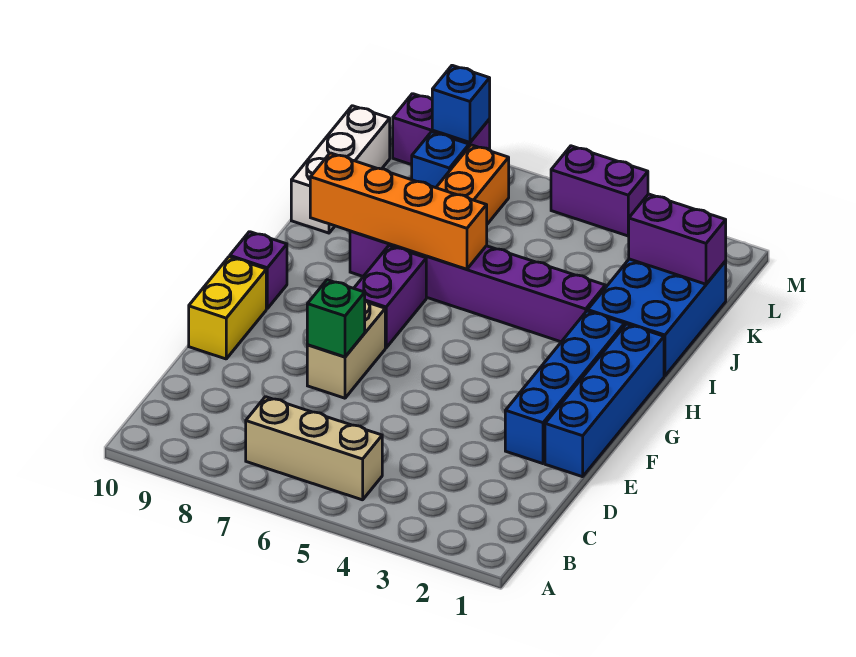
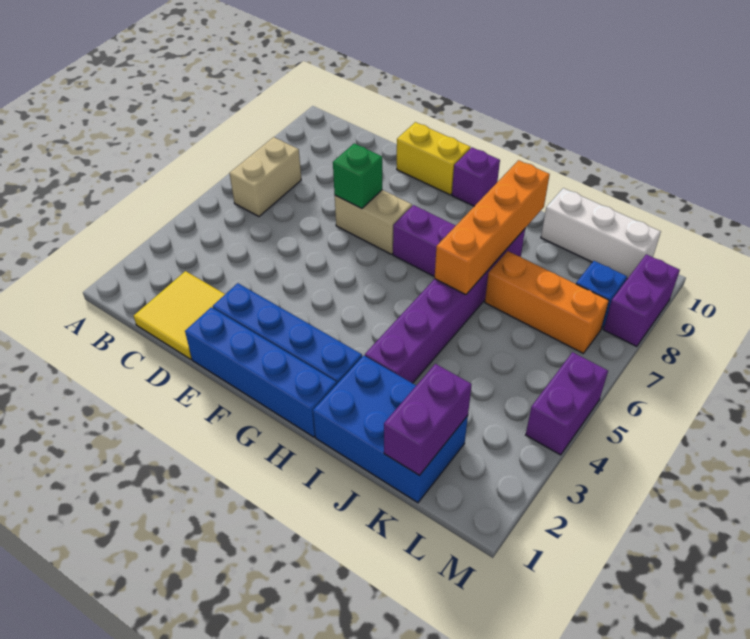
tan brick B5:B7 level 1 -> tan brick B6:B7 level 1
none -> yellow tile C1:D2 level 1
blue brick M8 level 2 -> none

